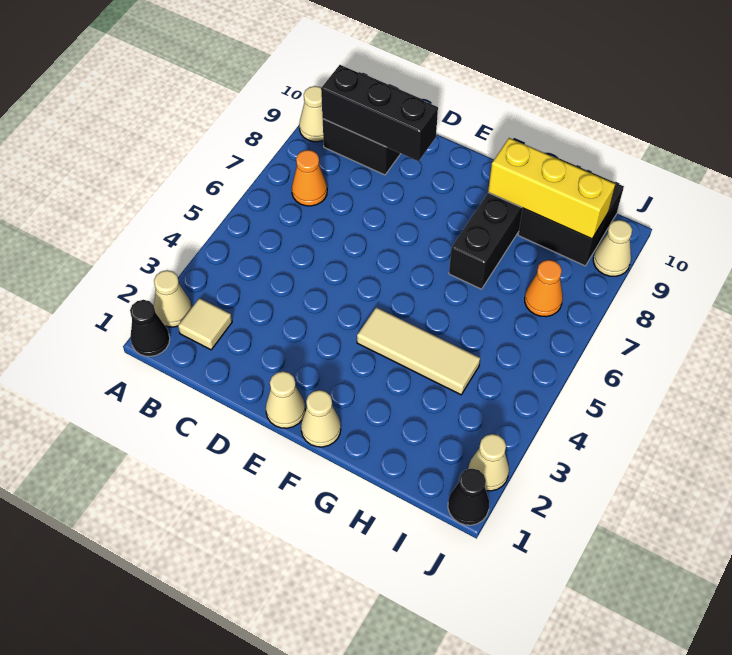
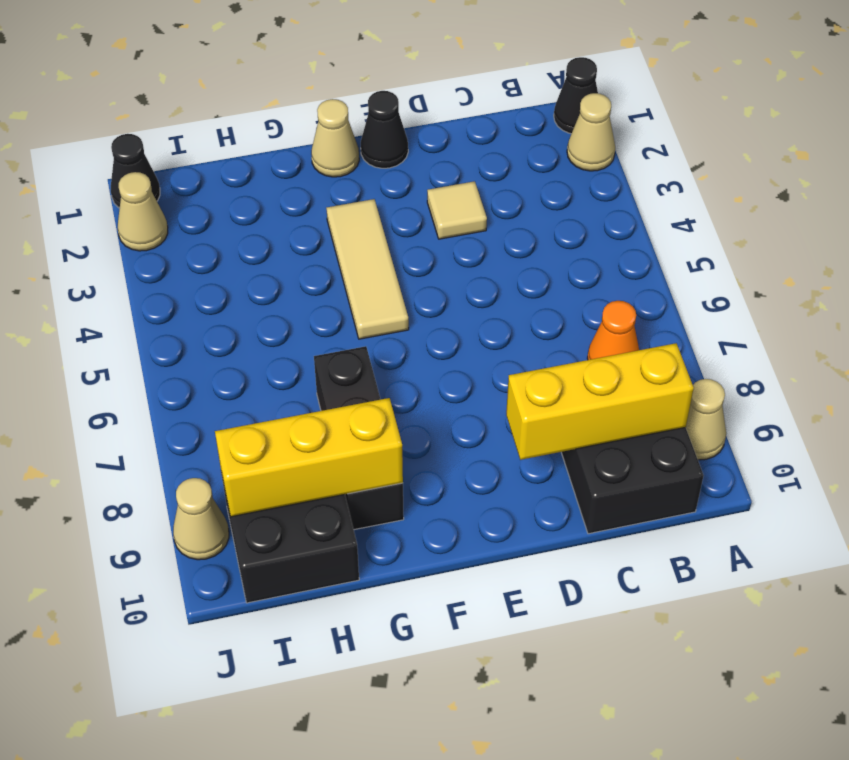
tan tile B2 level 1 -> tan tile D3 level 1
black brick B9:D9 level 2 -> yellow brick B9:D9 level 2
tan cone E1 level 1 -> black cone E1 level 1
tan tile F4:H4 level 1 -> tan tile F3:F5 level 1
orange cone I7 level 1 -> none

